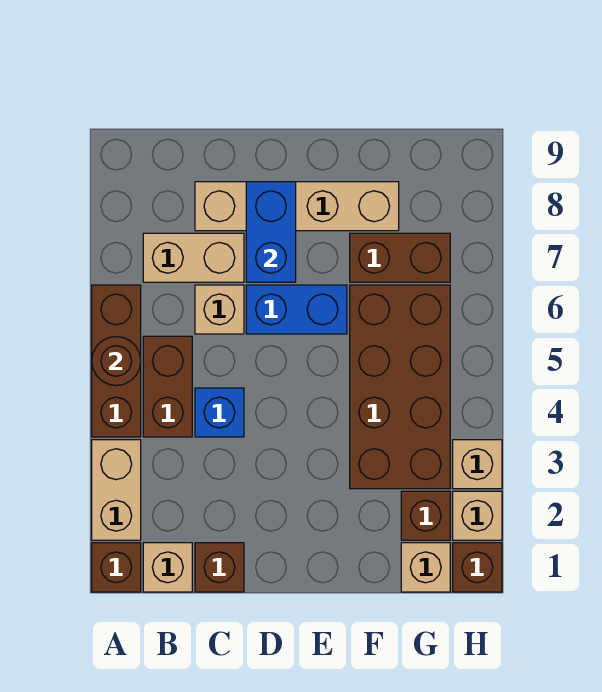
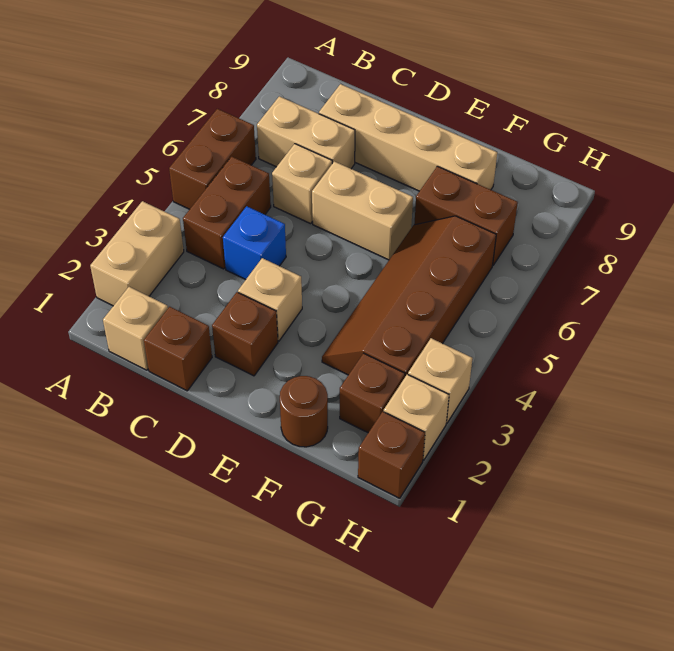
brown brick A1 level 1 -> brown brick D2 level 1
brown brick A4:A6 level 1 -> brown brick A5:A6 level 1
brown round brick A5 level 2 -> brown round brick F1 level 1
blue brick D6:E6 level 1 -> tan brick D6:E6 level 1
blue brick D7:D8 level 2 -> none
brown brick F3:G6 level 1 -> brown slope F3:G6 level 1 top G
tan brick G1 level 1 -> tan brick D3 level 1

